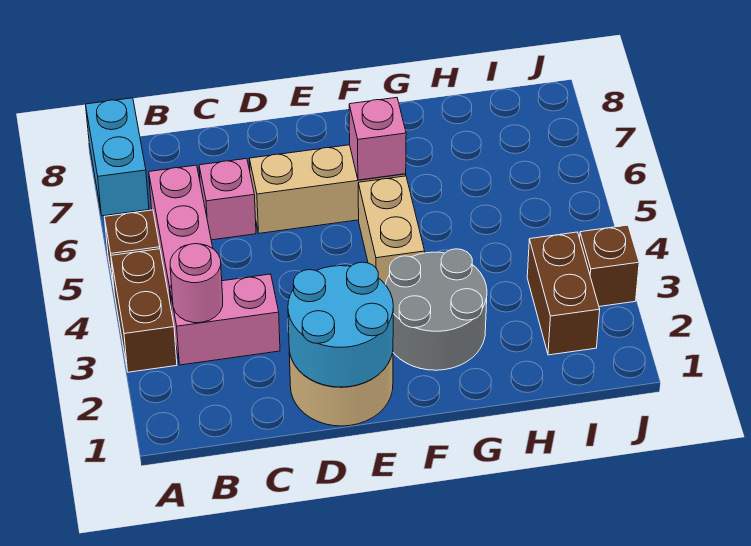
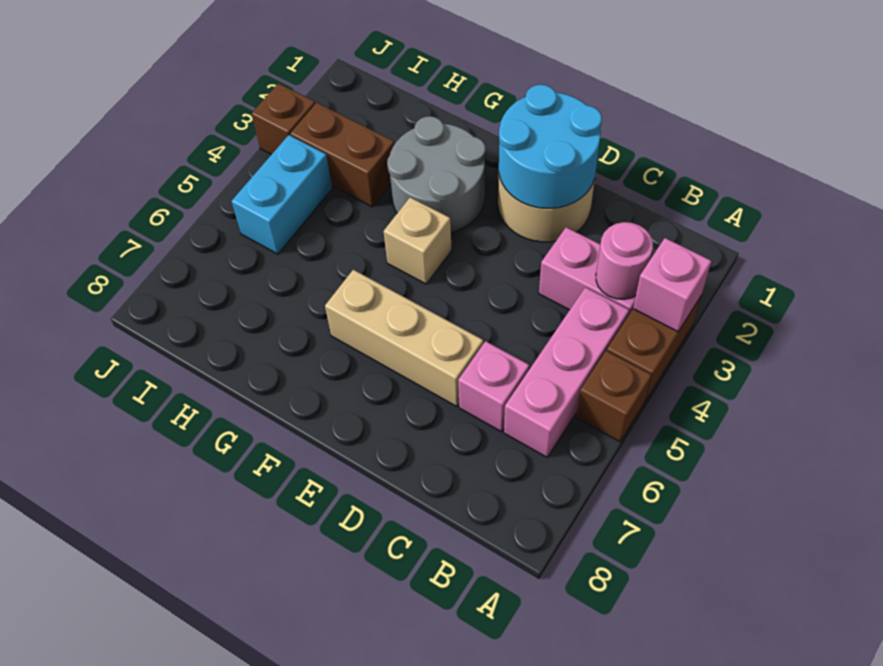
cyan brick A7:A8 level 1 -> cyan brick I4:I5 level 1
tan brick F4:F5 level 1 -> tan brick F4 level 1
pink brick F6 level 2 -> pink brick A3 level 2
brown brick I2:I3 level 1 -> brown brick H3:I3 level 1

